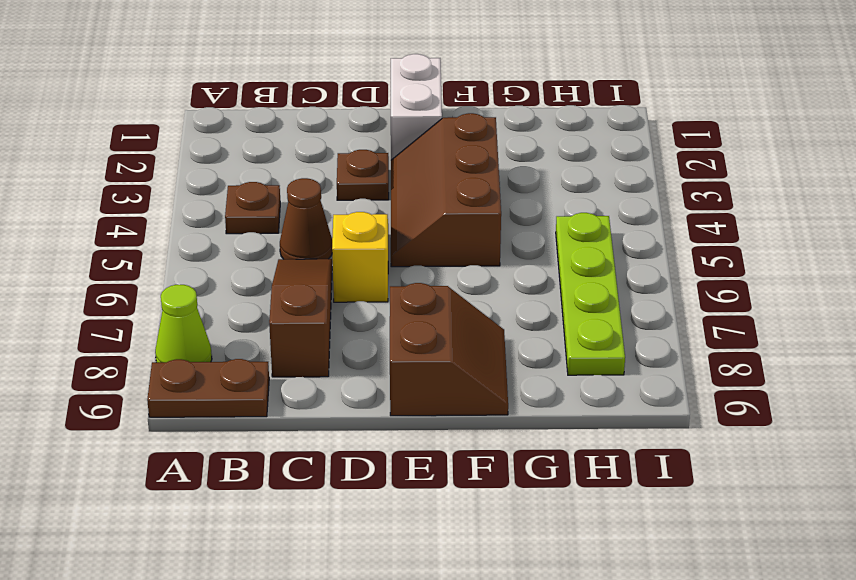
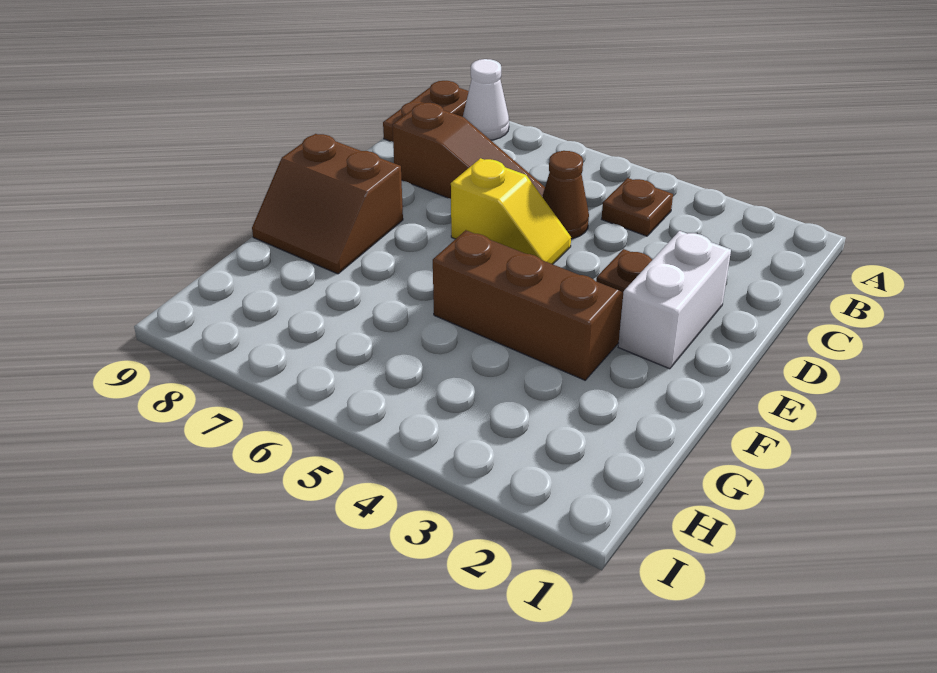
lime cone A8 level 1 -> white cone A8 level 1
white brick E1:E2 level 1 -> white brick D2:E2 level 1
lime plate H5:H8 level 1 -> none

